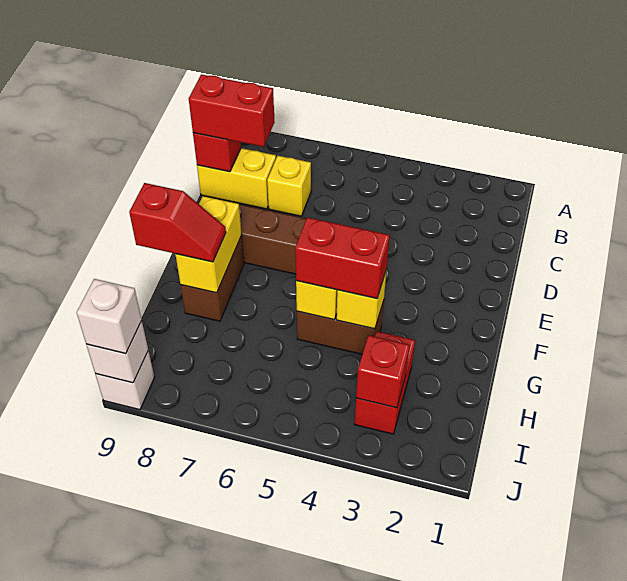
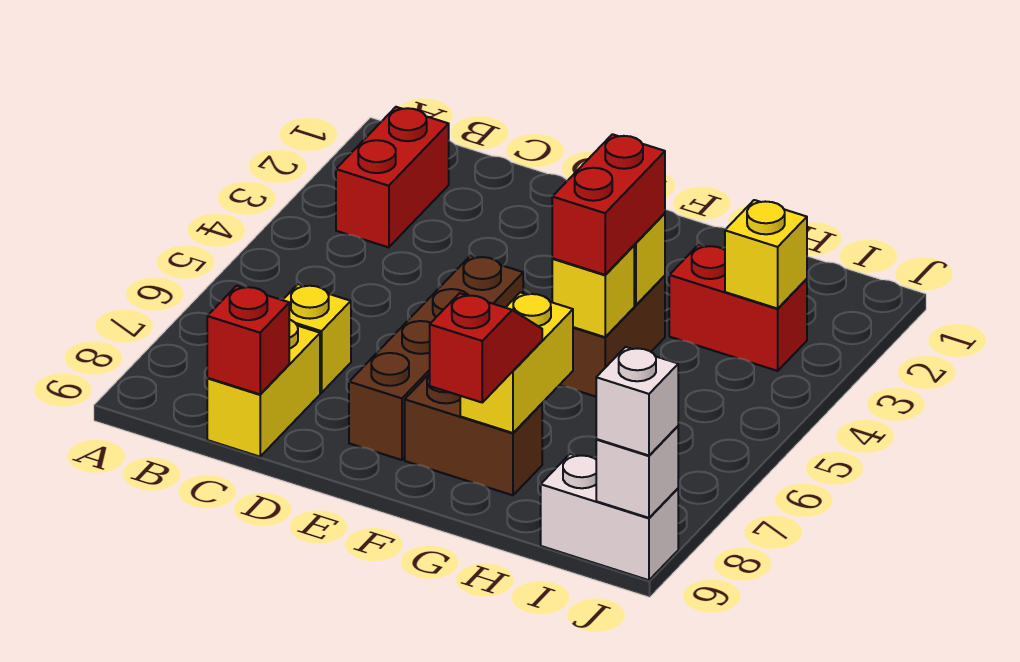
red brick C8:C9 level 3 -> red brick B2:B3 level 1
yellow brick F8:G8 level 2 -> yellow brick G7:G8 level 2
red brick I3 level 2 -> yellow brick I3 level 2
white brick J9 level 1 -> white brick I9:J9 level 1

